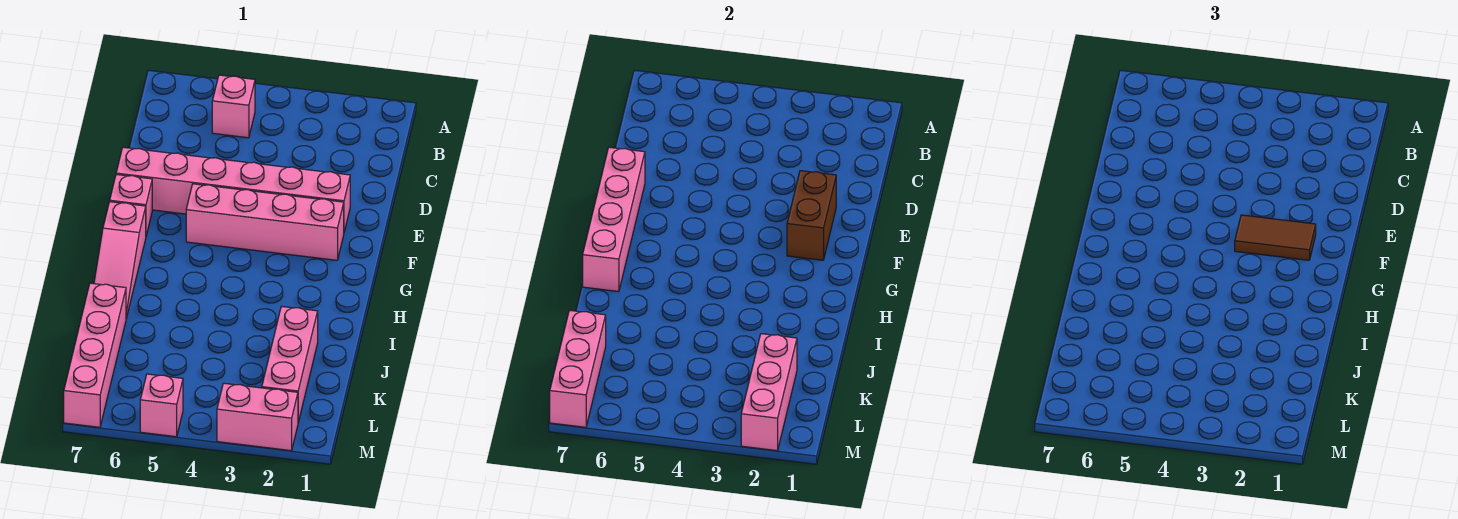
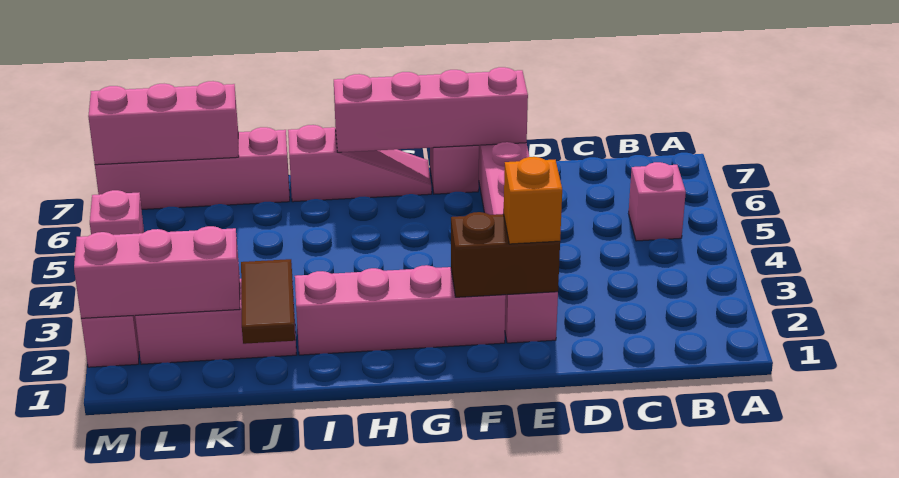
none -> orange brick E2 level 3
pink brick F2:F5 level 1 -> pink brick F2:I2 level 1
brown tile F2:F3 level 3 -> brown tile J1:J2 level 2
pink slope G7:I7 level 1 top G -> pink slope G7:I7 level 1 top I

